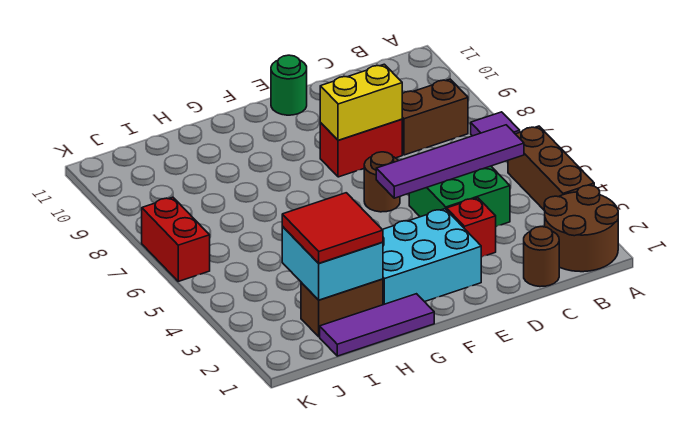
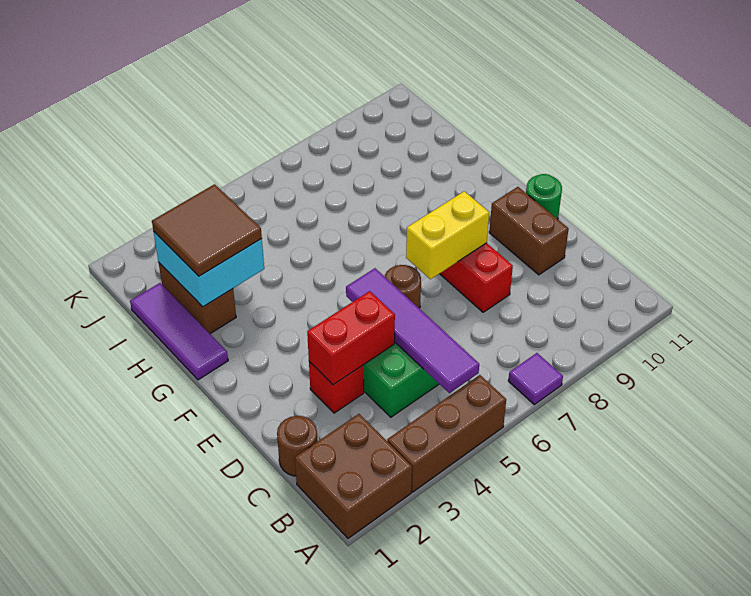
brown round brick A1:B2 level 1 -> brown brick A1:B2 level 1
brown brick B8:C8 level 1 -> brown brick D10:E10 level 1
yellow brick D8:E8 level 2 -> yellow brick E7:E8 level 2
cyan brick E2:G3 level 1 -> none
red tile H2:I3 level 3 -> brown tile H2:I3 level 3
red brick K6:K7 level 1 -> red brick D3:D4 level 2

